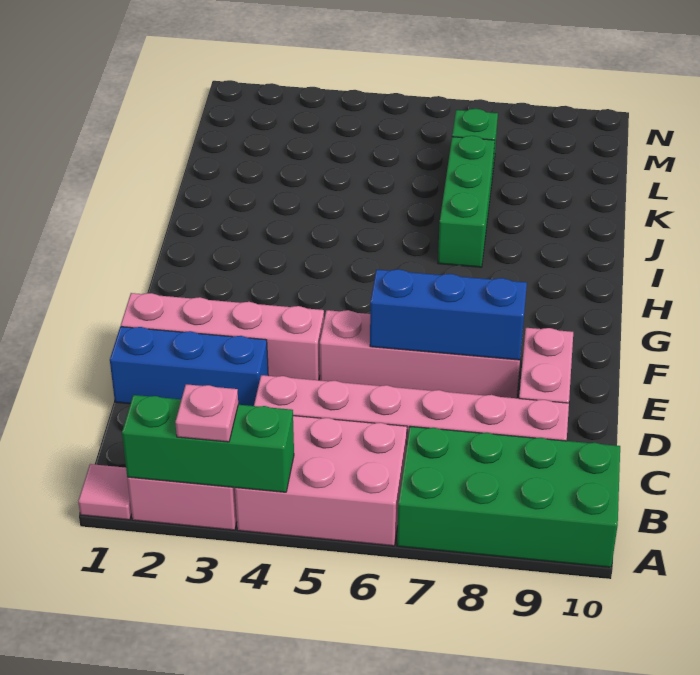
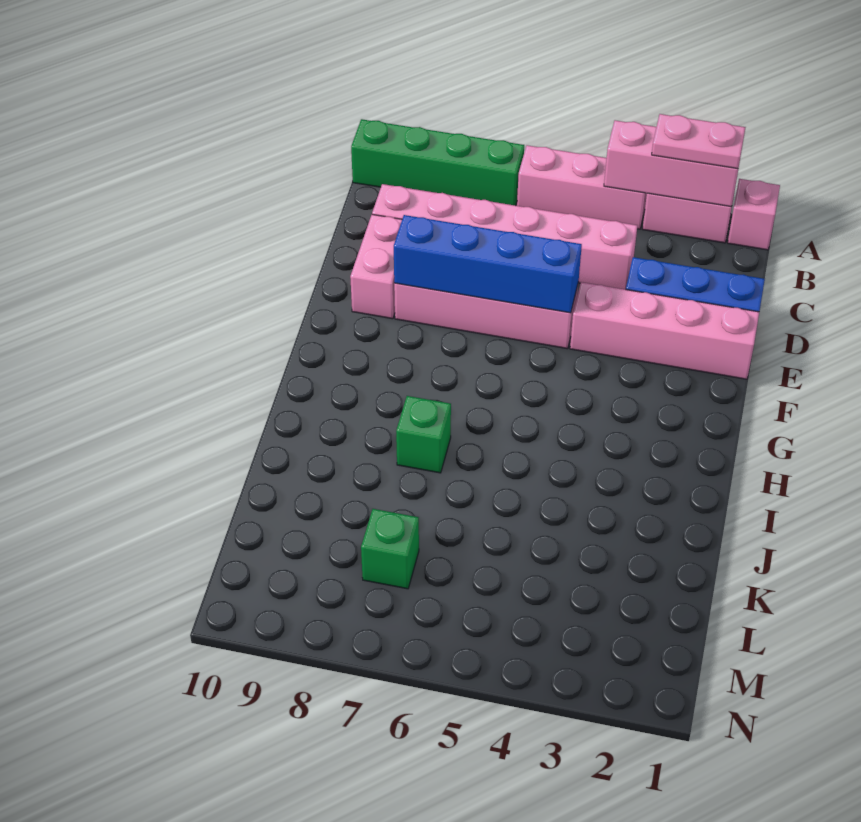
pink tile A1 level 1 -> pink brick A1 level 1
green brick A2:A4 level 2 -> pink brick A2:A4 level 2
pink plate A3 level 3 -> pink plate A2:A3 level 3
pink brick A4:B6 level 1 -> pink brick A4:A6 level 1
green brick A7:B10 level 1 -> green brick A7:A10 level 1
blue brick E6:E8 level 2 -> blue brick E5:E8 level 2
green brick I7:K7 level 1 -> green brick I7 level 1

